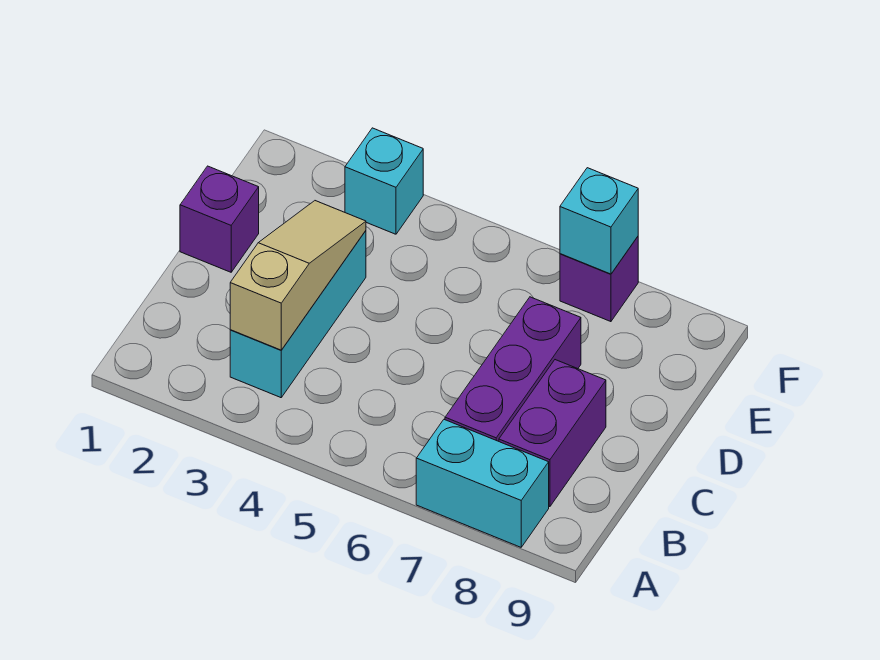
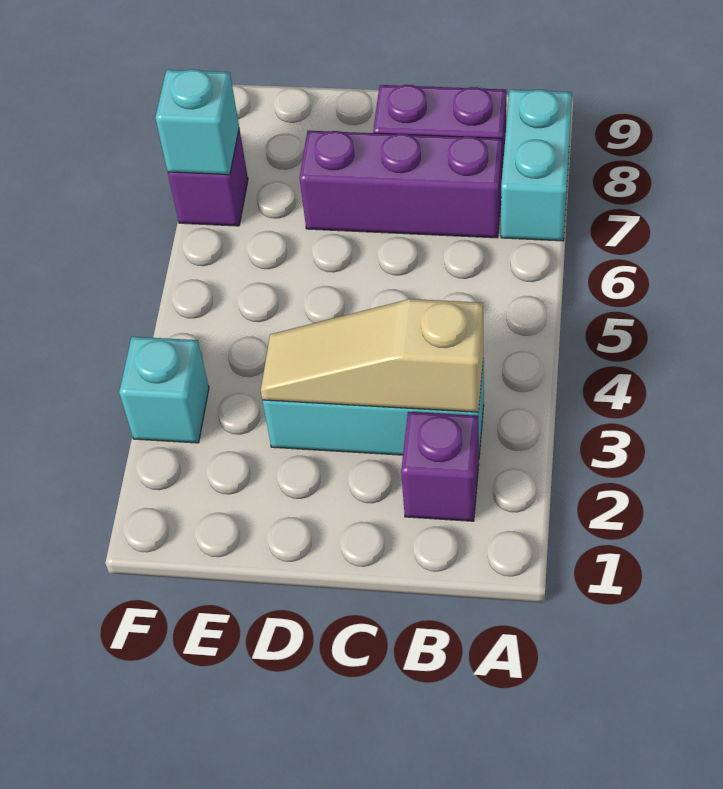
purple brick D1 level 1 -> purple brick B2 level 1

